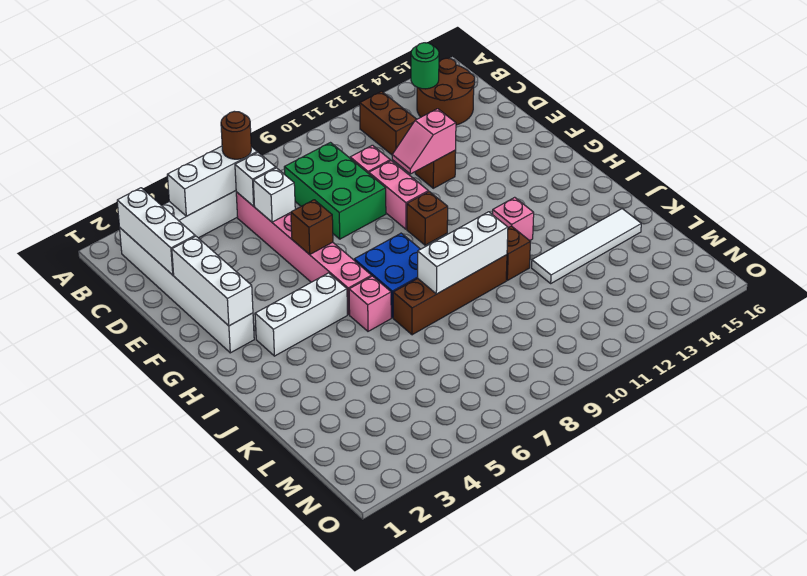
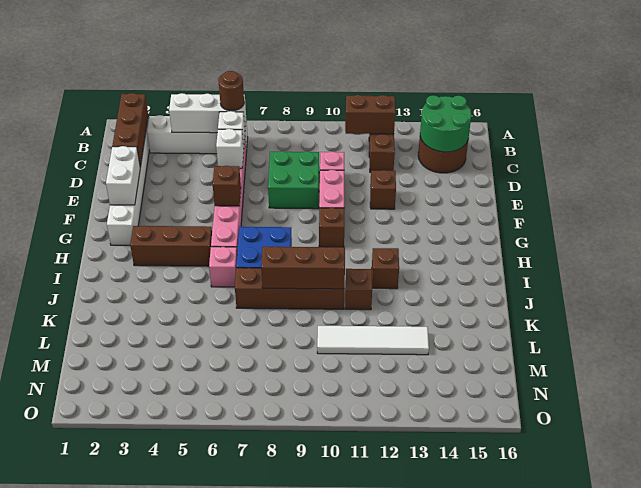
white brick B2:D2 level 2 -> brown brick B2:D2 level 2
none -> brown brick B11:B12 level 2
green round brick B14 level 2 -> green round brick B14:C15 level 2
green brick C8:E9 level 1 -> green brick D8:E9 level 1
white brick E2:G2 level 2 -> white brick E2:F2 level 2
pink slope E11:E12 level 2 top 12 -> none
white brick H3:H5 level 1 -> brown brick H3:H5 level 1
pink brick I12 level 1 -> brown brick I12 level 1
white brick J8:J10 level 2 -> brown brick J8:J10 level 2
white tile K12:K15 level 1 -> white tile L10:L13 level 1

